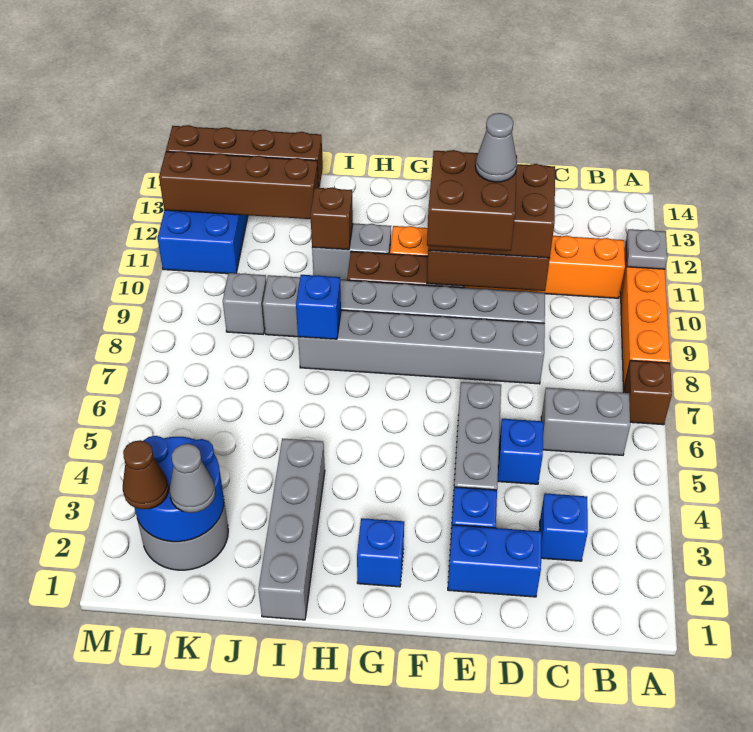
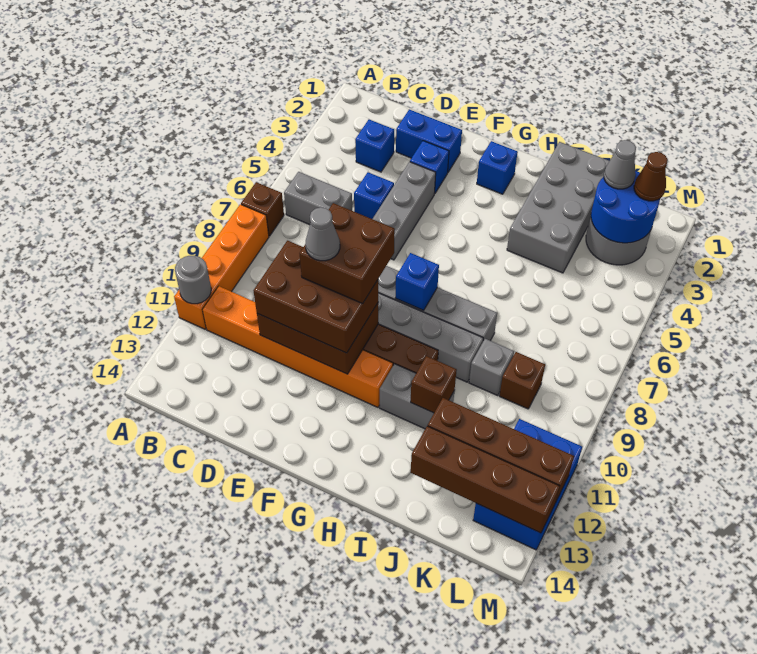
grey plate A11 level 2 -> grey round brick A11 level 2
grey brick I1:I4 level 1 -> grey brick I1:J4 level 1
blue brick I8 level 2 -> blue brick G8 level 2
grey brick K9 level 1 -> brown brick K9 level 1

